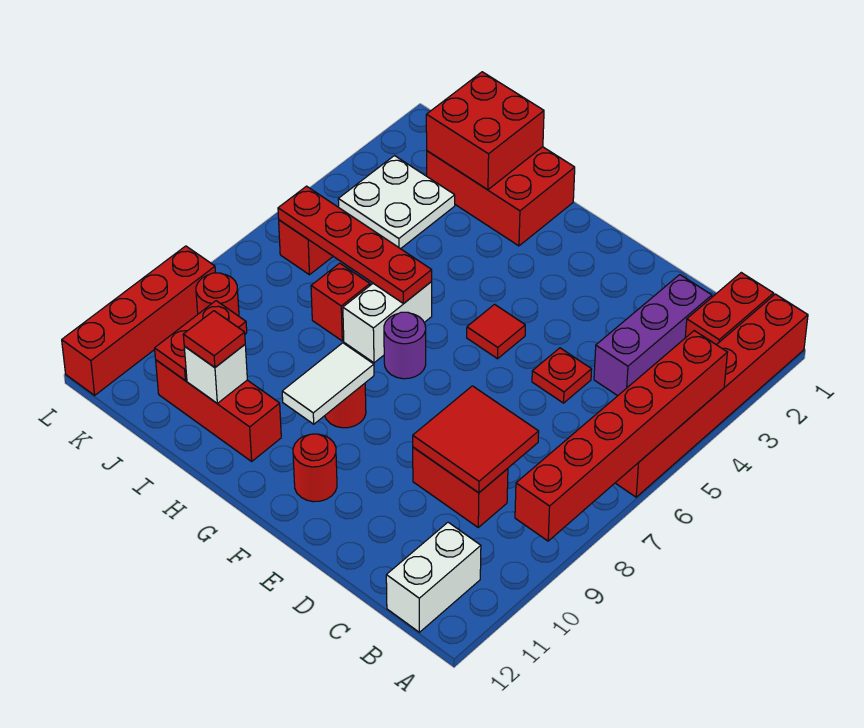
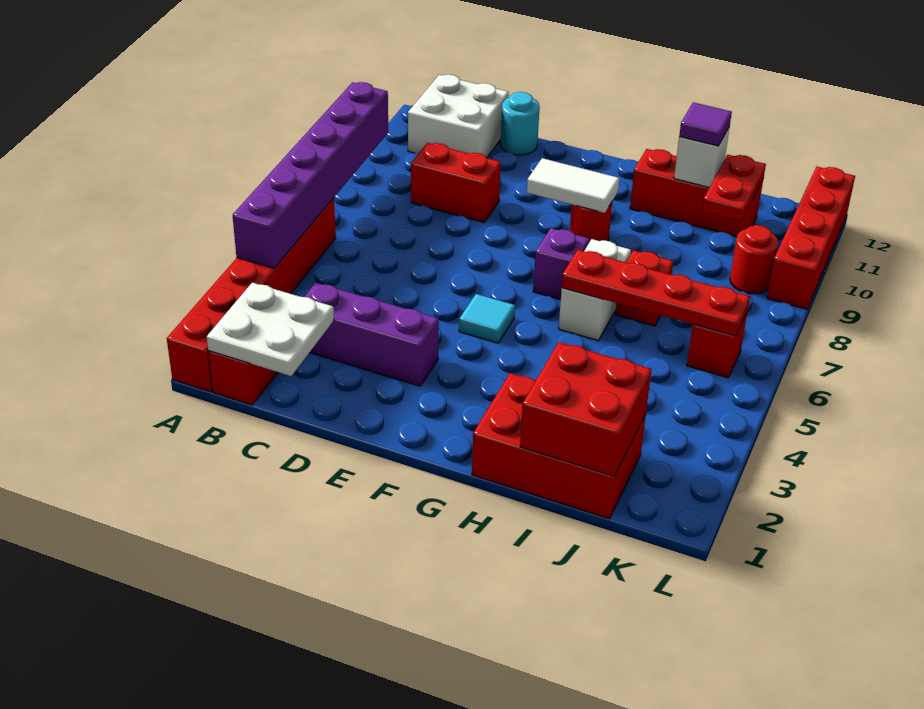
red brick A4:A9 level 2 -> purple brick A4:A9 level 2
white brick B11:B12 level 1 -> white brick B11:C12 level 1
purple brick C2:C4 level 1 -> purple brick C3:E3 level 1
red tile C8:D9 level 2 -> none
red plate D5 level 1 -> none
none -> cyan round brick D12 level 1
red tile F5 level 1 -> cyan tile F5 level 1
red round brick F11 level 1 -> none
purple round brick G7 level 1 -> purple brick G7 level 1
white tile G9:G10 level 2 -> white tile F9:G9 level 2
red tile I11 level 3 -> purple tile I11 level 3
white plate J3:K4 level 1 -> white plate B1:C2 level 2

